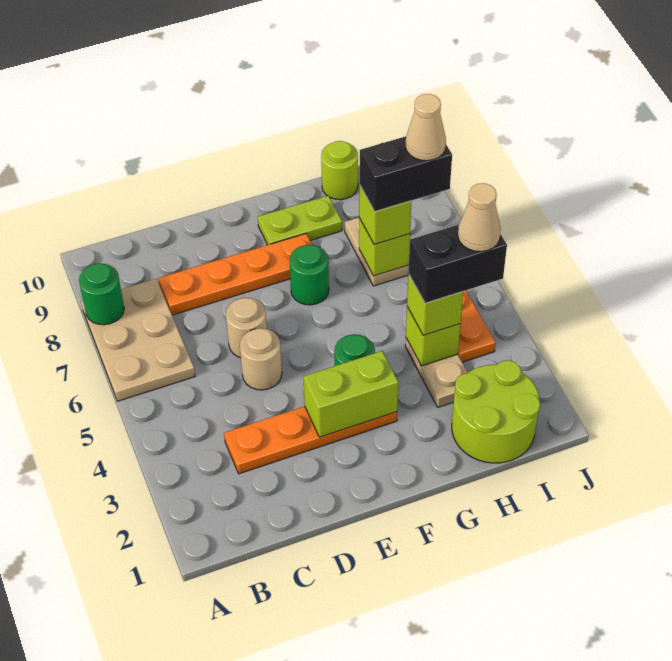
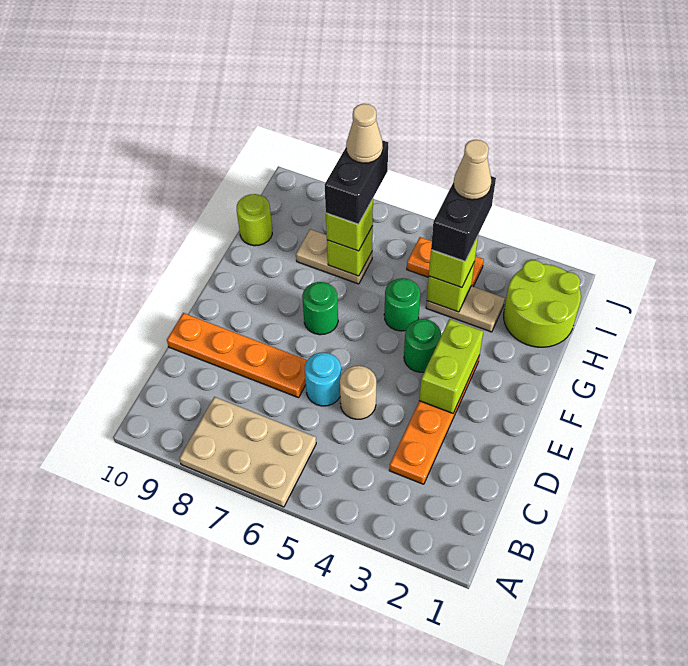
green round brick A8 level 2 -> green round brick G5 level 1
orange plate C8:F8 level 1 -> orange plate D7:D10 level 1
tan round brick D6 level 1 -> cyan round brick D6 level 1
lime plate F9:G9 level 1 -> none

